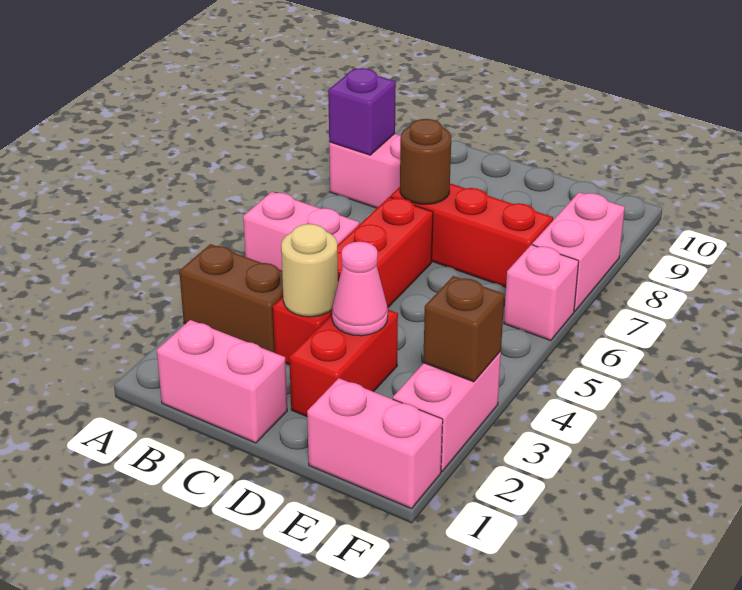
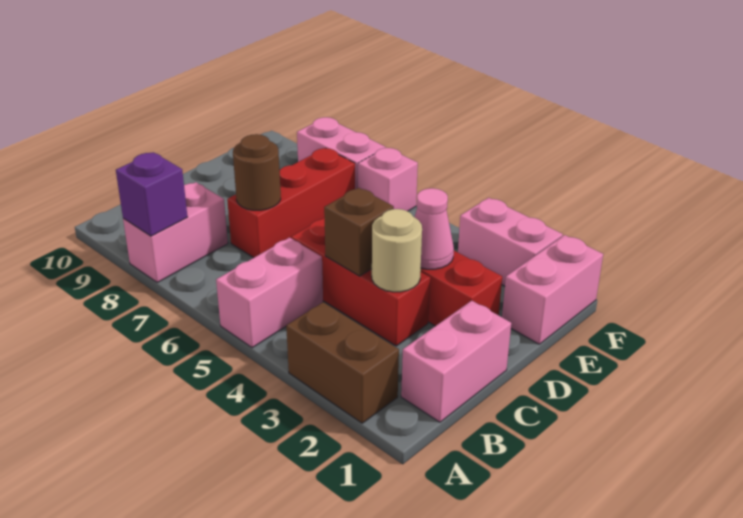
brown brick A3:B3 level 1 -> brown brick A2:A3 level 1
red brick C3:C6 level 1 -> red brick C3:C5 level 1
brown brick F3 level 2 -> brown brick C4 level 2

